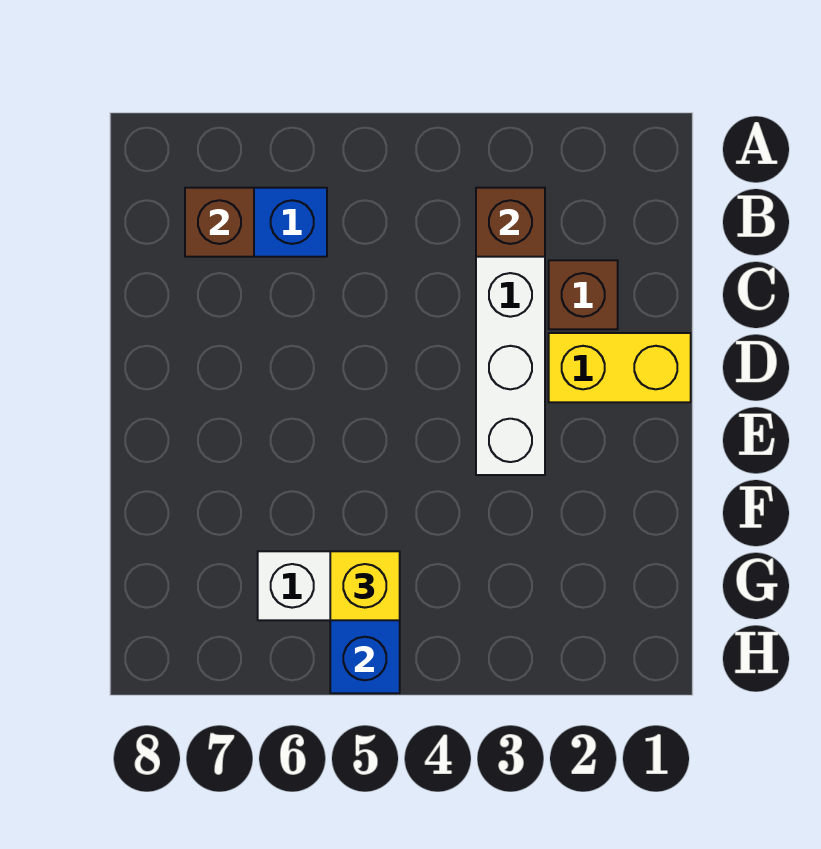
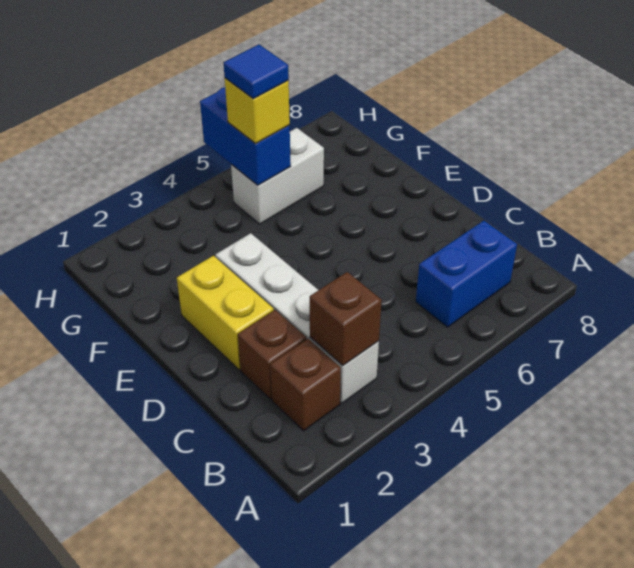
brown brick B7 level 2 -> brown brick B2 level 1
yellow brick D1:D2 level 1 -> yellow brick D2:E2 level 1
none -> blue tile G5 level 4

